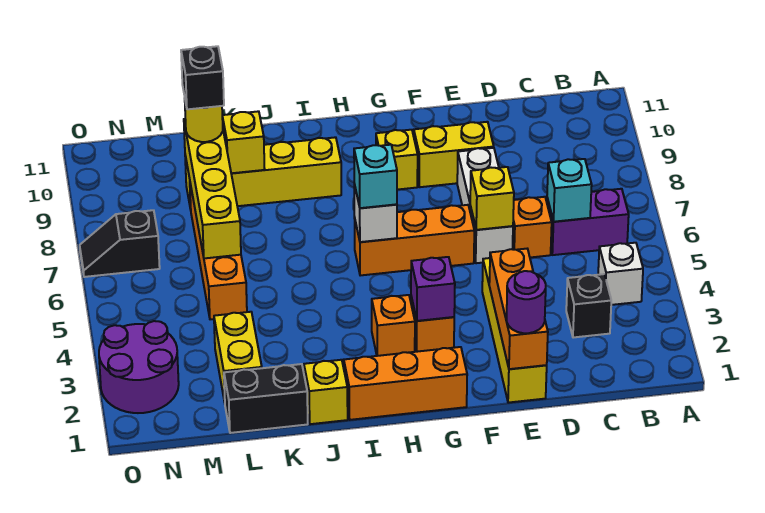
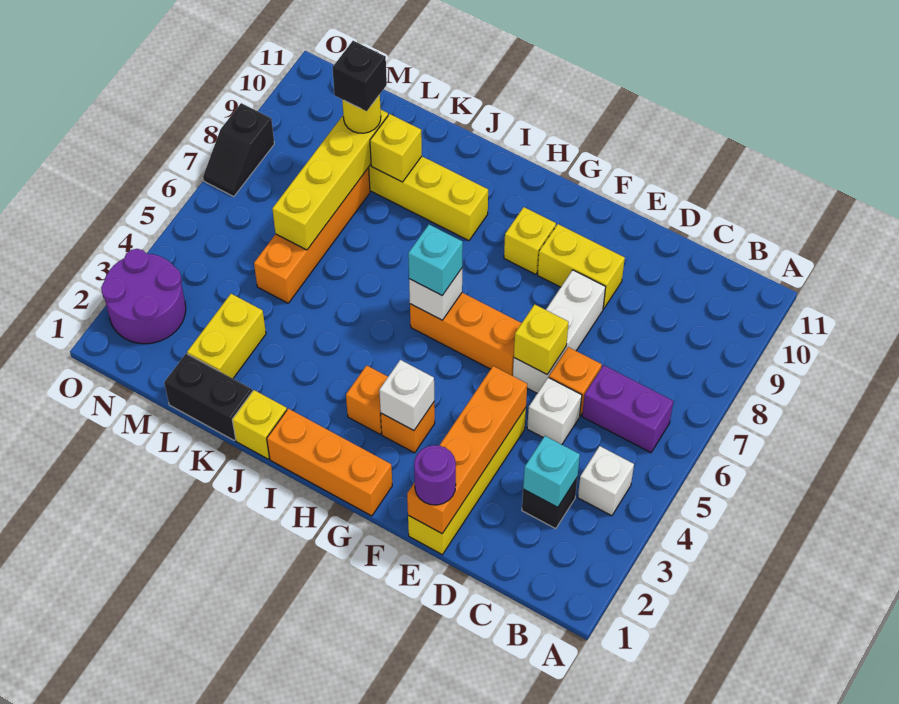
cyan brick C6 level 2 -> cyan brick C3 level 2
none -> white brick D5 level 1
orange brick E1:E3 level 2 -> orange brick E1:E4 level 2
purple brick G3 level 2 -> white brick G3 level 2
black slope N7:O7 level 1 top N -> black slope O7:O8 level 1 top 8

